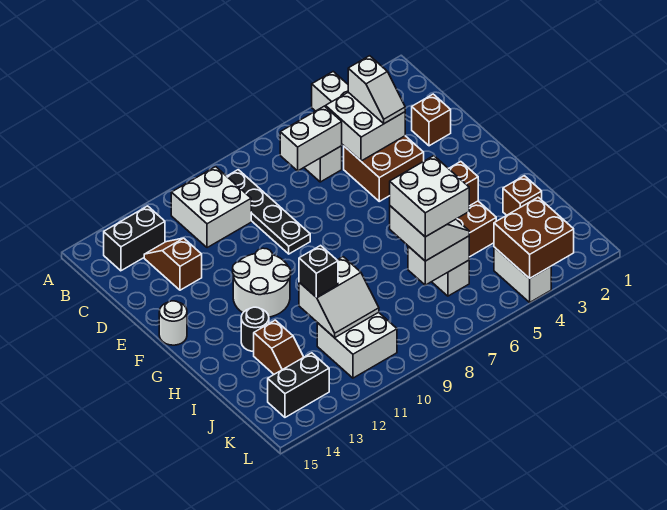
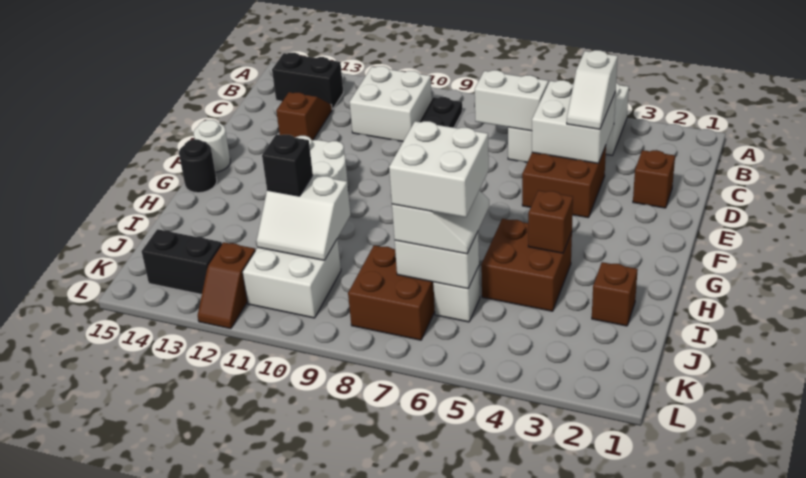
black round brick H13 level 1 -> black round brick G15 level 1
brown slope I13:J13 level 1 top I -> brown slope K12:L12 level 1 top K
brown brick K3:L4 level 2 -> brown brick J7:K8 level 1
white brick K4:L4 level 1 -> none

